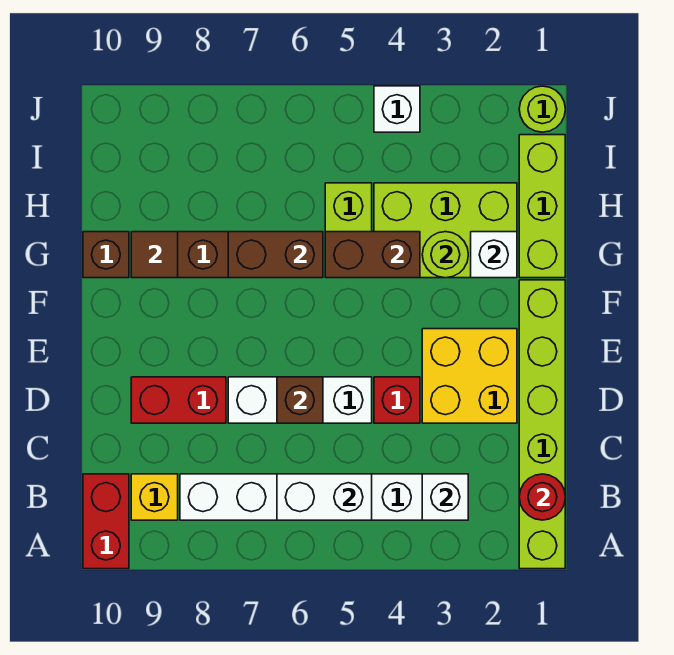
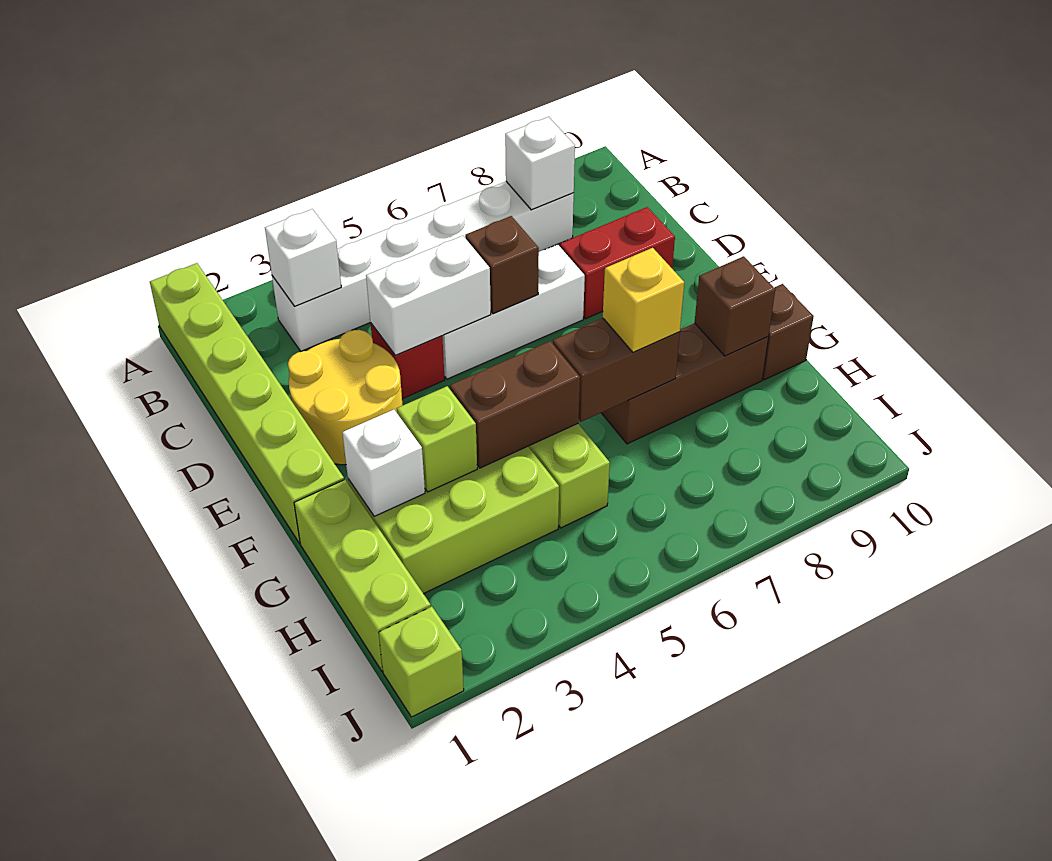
red brick A10:B10 level 1 -> none
red round brick B1 level 2 -> none
white brick B5:B6 level 2 -> white brick D4:D5 level 2
yellow brick B9 level 1 -> yellow brick G7 level 3
yellow brick D2:E3 level 1 -> yellow round brick D2:E3 level 1
lime round brick G3 level 2 -> lime brick G3 level 2
brown tile G9 level 2 -> brown brick G9 level 2
lime round brick J1 level 1 -> lime brick J1 level 1
white brick J4 level 1 -> white brick B8 level 2

